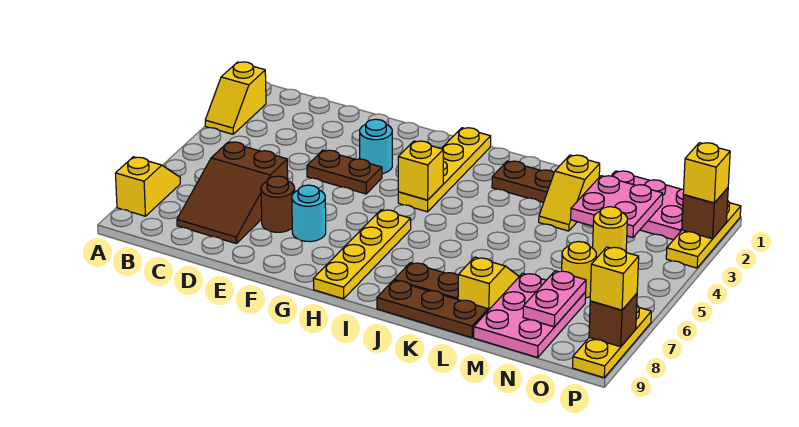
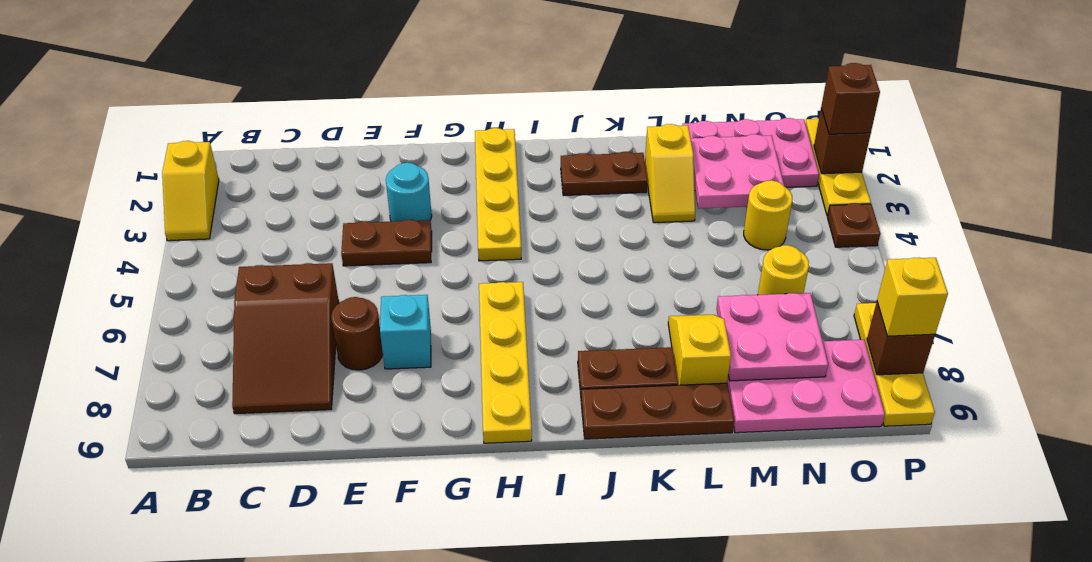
yellow slope A7:A8 level 1 top 8 -> none
cyan round brick F7 level 1 -> cyan brick F7 level 1
yellow brick H4 level 2 -> none
pink plate M7:N9 level 1 -> pink plate M8:O9 level 1
pink plate N7:N8 level 2 -> pink plate M7:N8 level 2
yellow brick P2 level 3 -> brown brick P2 level 3
none -> brown plate P4 level 1

